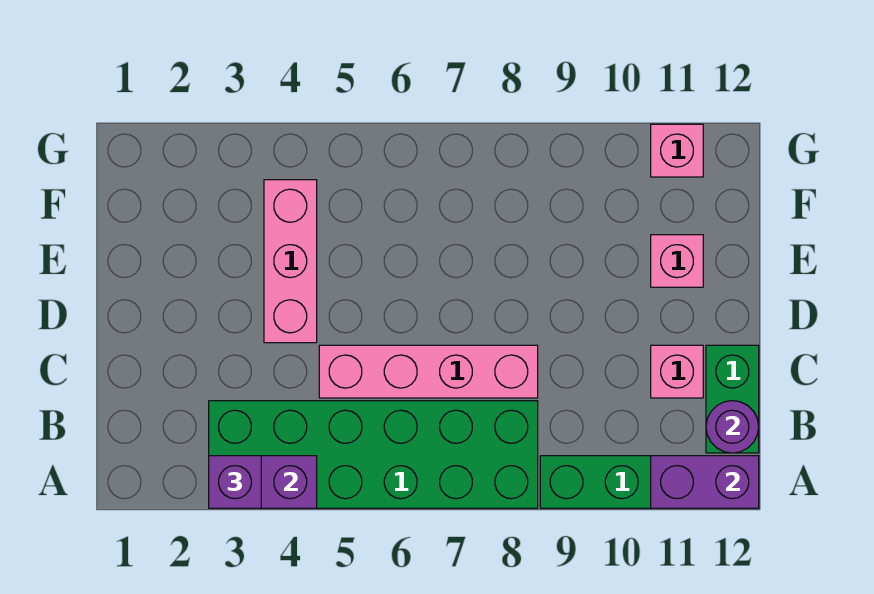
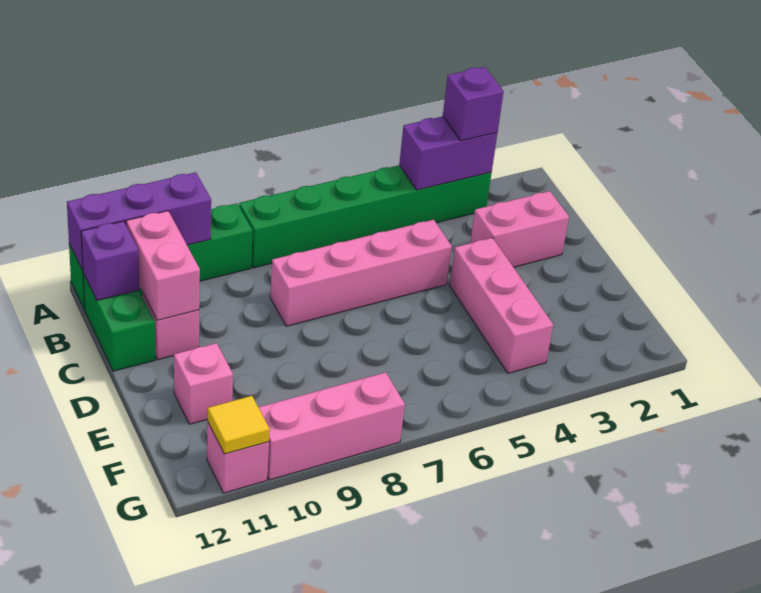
green brick A3:B8 level 1 -> green brick A3:A8 level 1
purple brick A11:A12 level 2 -> purple brick A10:A12 level 2
none -> pink brick B11:C11 level 2
purple round brick B12 level 2 -> purple brick B12 level 2
none -> pink brick C2:C3 level 1
none -> pink brick G8:G10 level 1
none -> yellow tile G11 level 2

